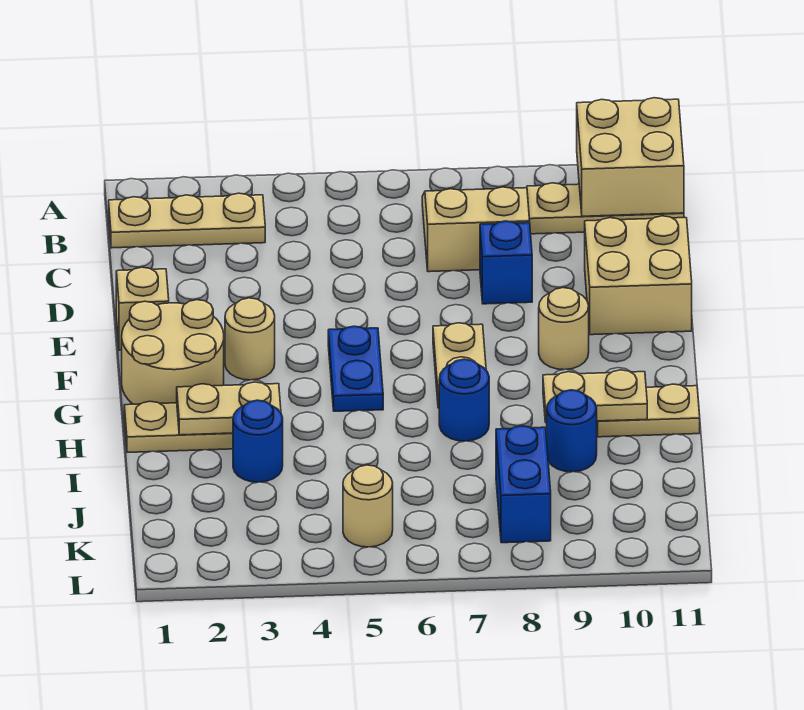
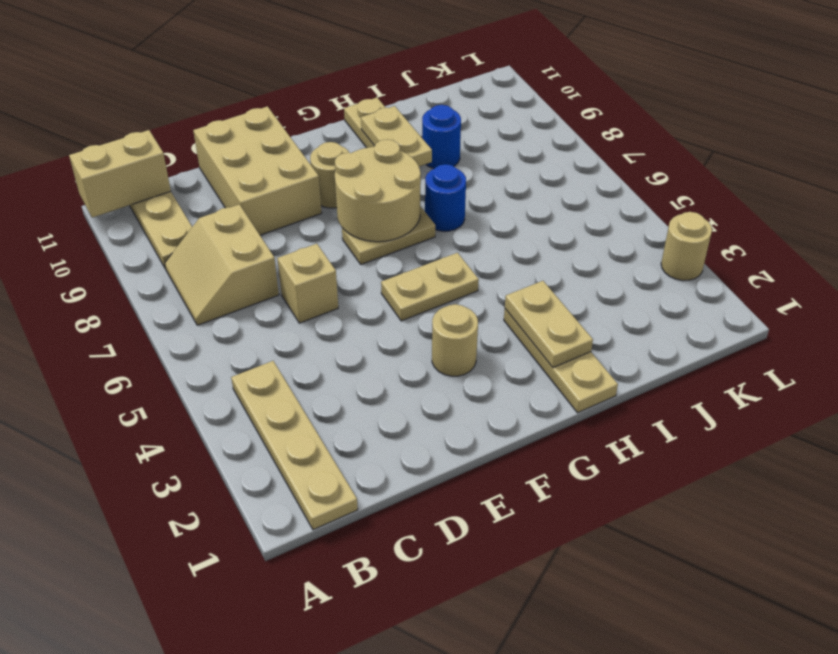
tan brick A10:B11 level 2 -> tan brick A11:B11 level 2
tan plate B1:B3 level 1 -> tan plate B1:B4 level 1
blue brick D8 level 1 -> none
tan brick D10:E11 level 1 -> tan brick D9:E11 level 1
tan brick E1 level 1 -> tan brick D6 level 1
tan round brick F1:G2 level 1 -> tan round brick F7:G8 level 2
blue plate F5:G5 level 1 -> tan plate F5:G5 level 1
blue round brick I3 level 1 -> none
blue brick J8:K8 level 1 -> none
tan round brick K5 level 1 -> tan round brick L3 level 1

